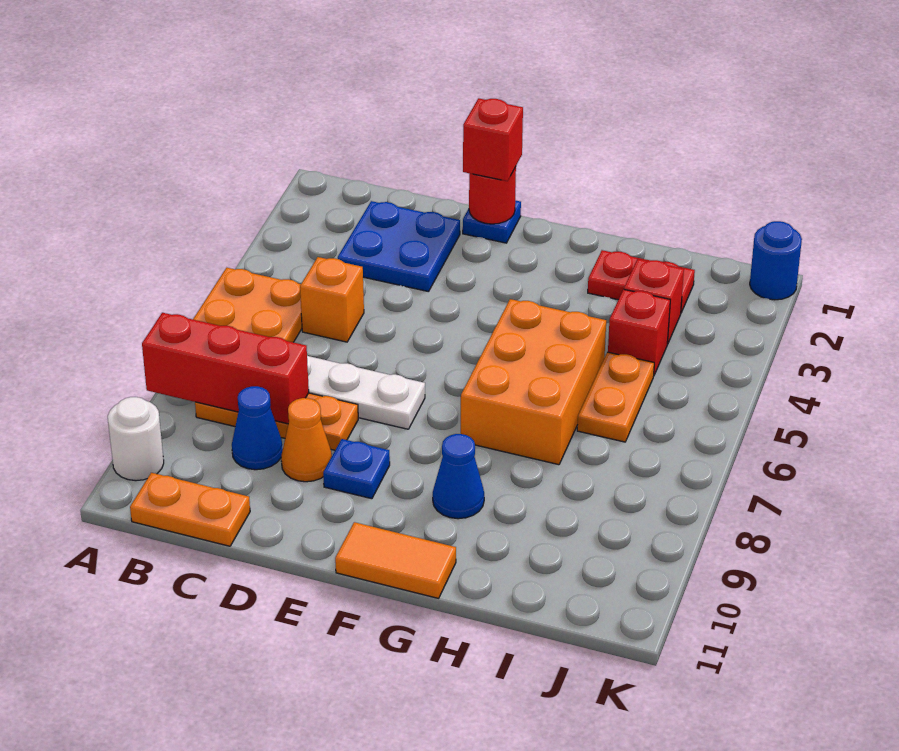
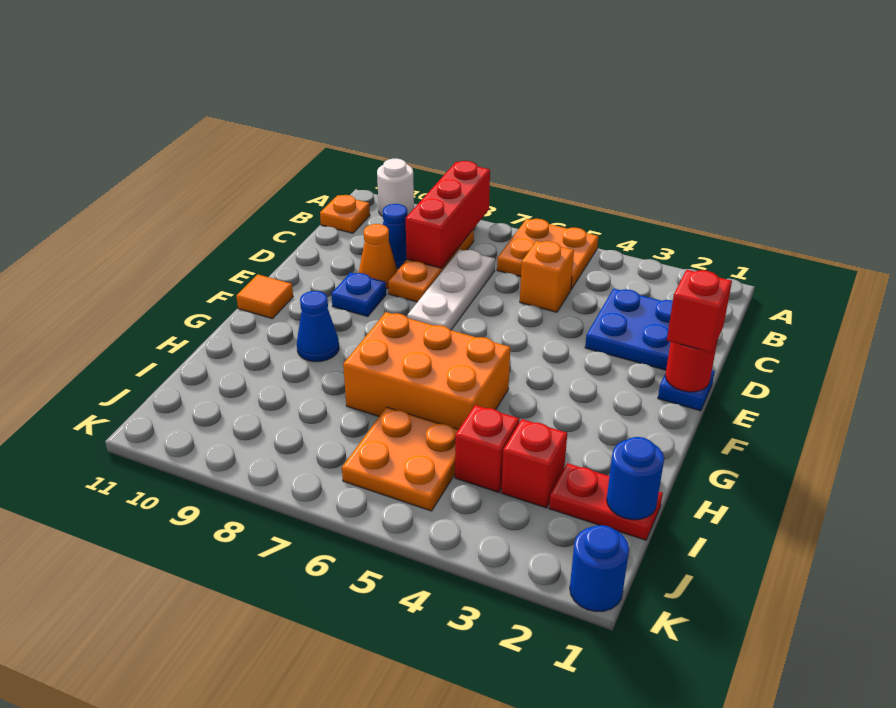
orange plate B11:C11 level 1 -> orange plate B11 level 1
orange tile F11:G11 level 1 -> orange tile F11 level 1
red plate H2:I2 level 1 -> red plate I1:I2 level 1
none -> blue round brick I1 level 2
orange plate I5:I6 level 1 -> orange plate I5:J6 level 1

